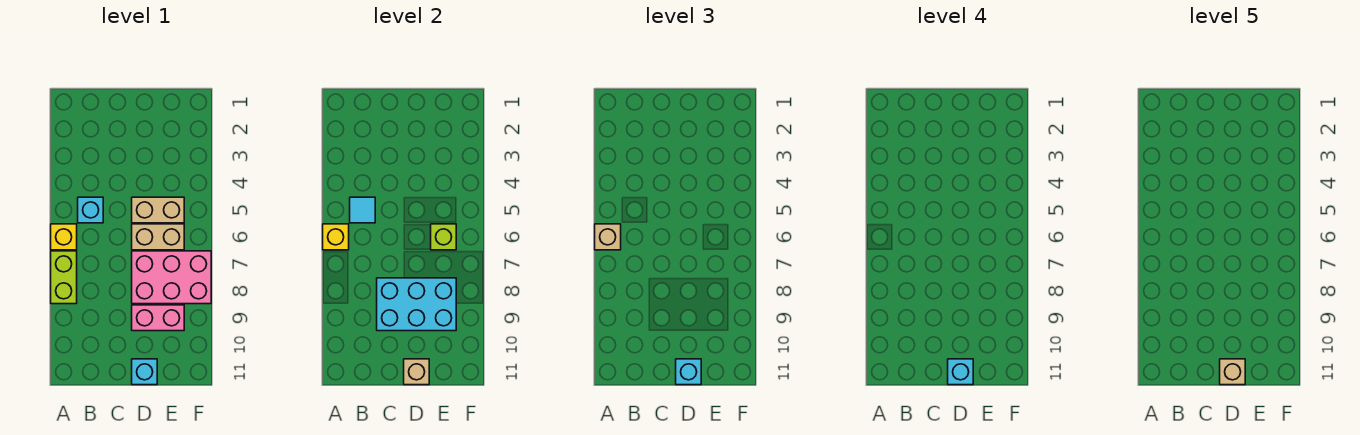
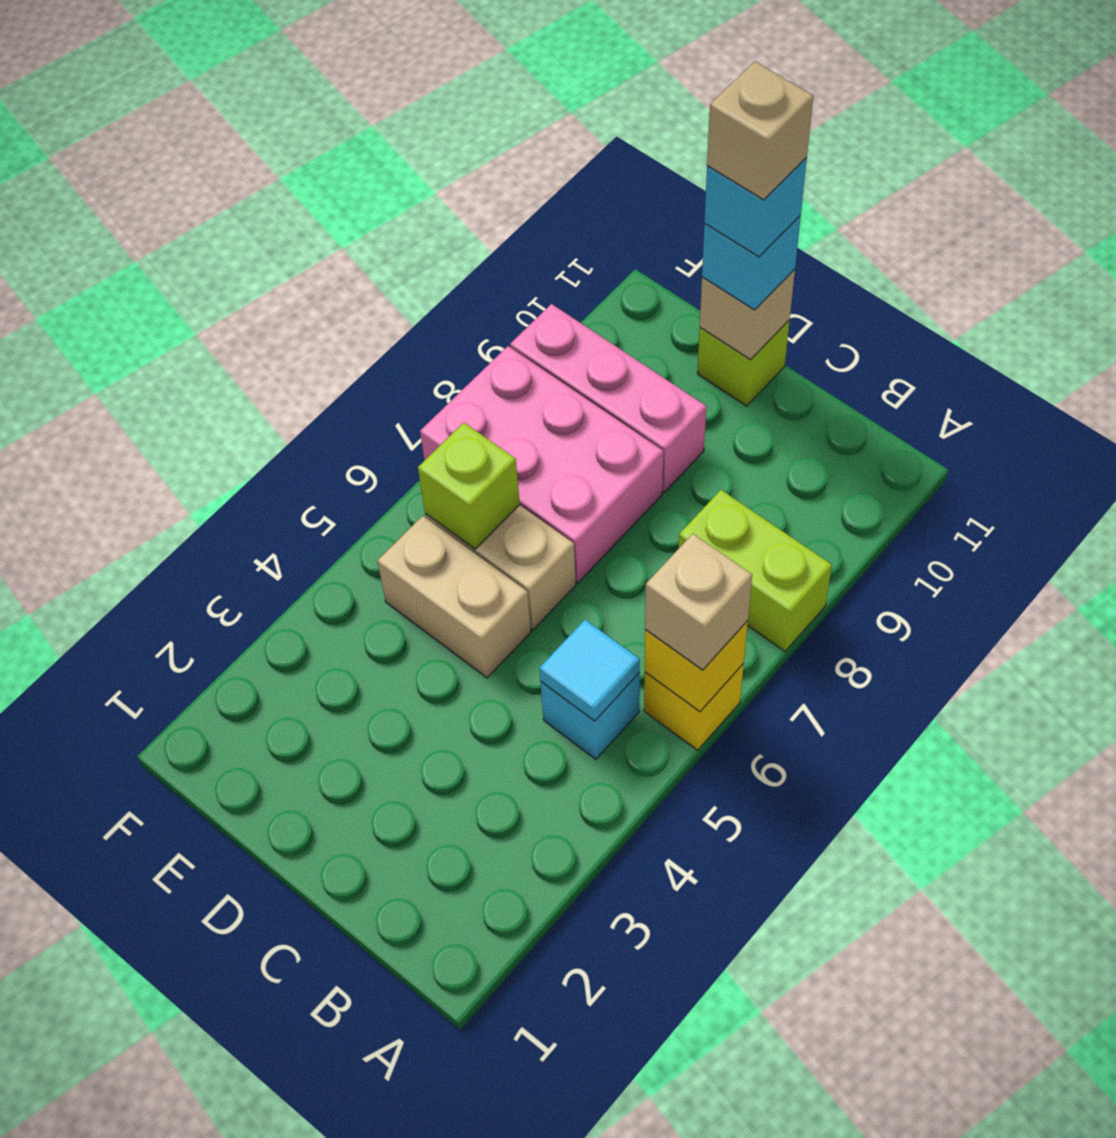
lime brick A7:A8 level 1 -> lime brick A8:B8 level 1
cyan brick C8:E9 level 2 -> none
pink brick D9:E9 level 1 -> pink brick D9:F9 level 1
cyan brick D11 level 1 -> lime brick D11 level 1

